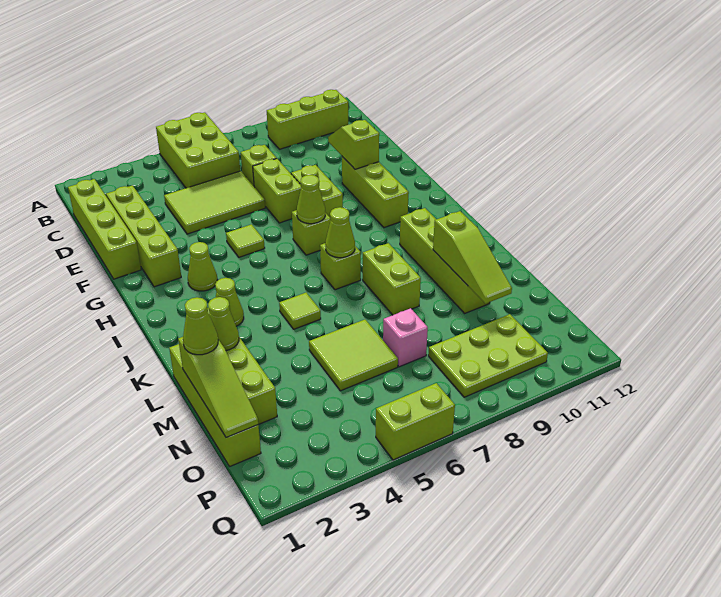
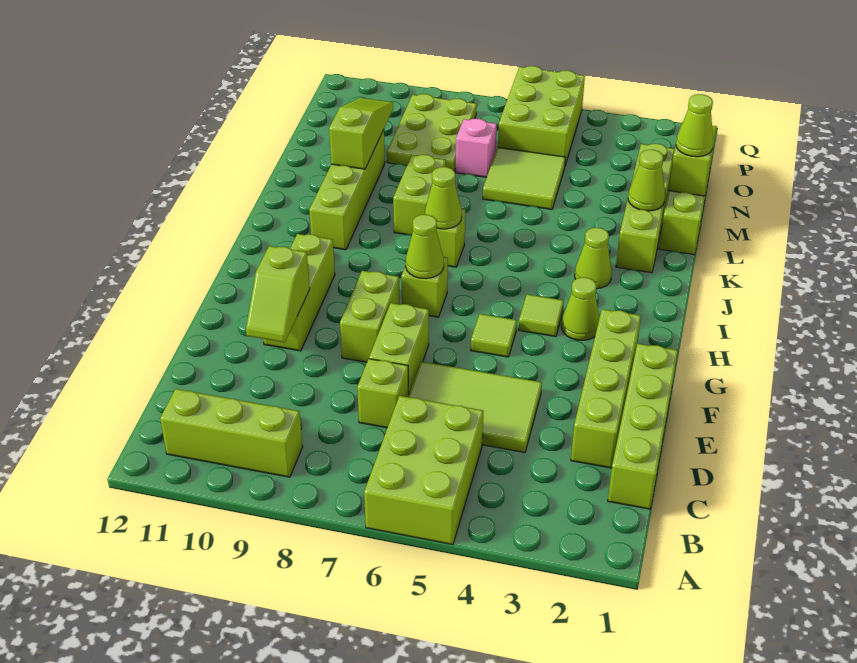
lime tile K5 level 1 -> lime tile H4 level 1
lime plate O8:P10 level 1 -> lime plate N8:P9 level 1
lime brick Q5:Q6 level 1 -> lime brick O5:Q6 level 1

